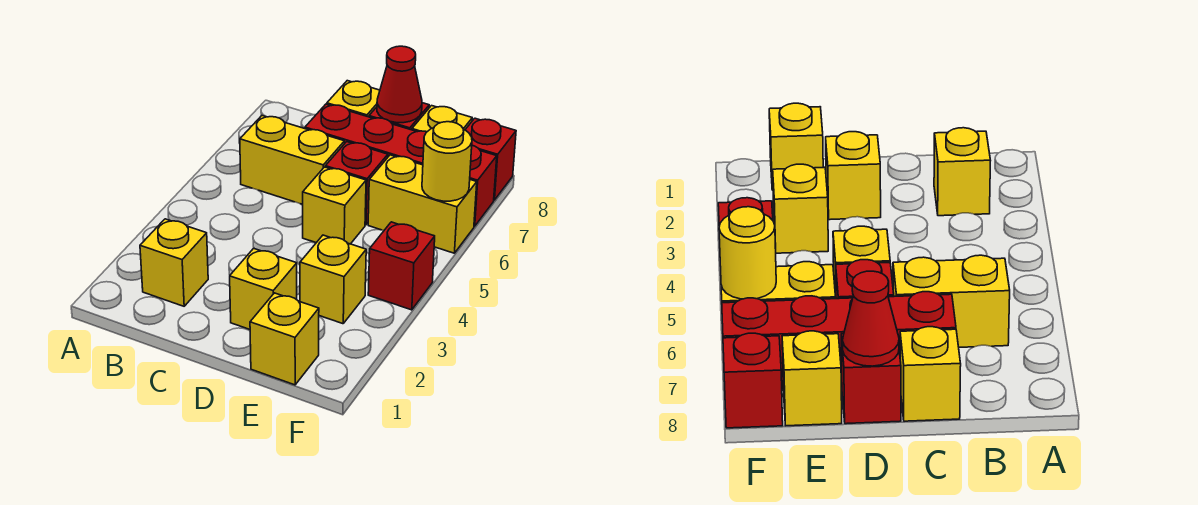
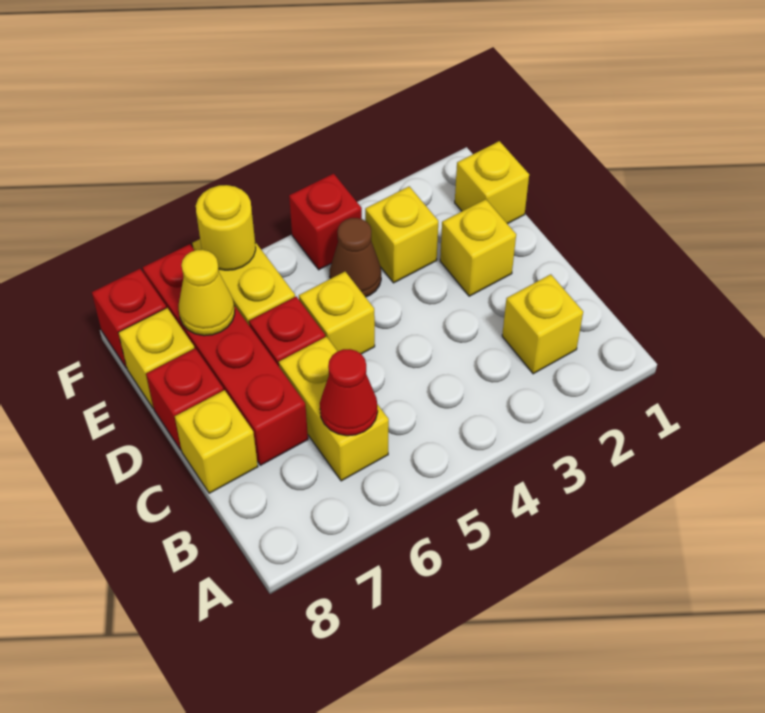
red cone D8 level 2 -> red cone B6 level 2
none -> brown cone E4 level 1
none -> yellow cone E7 level 2

